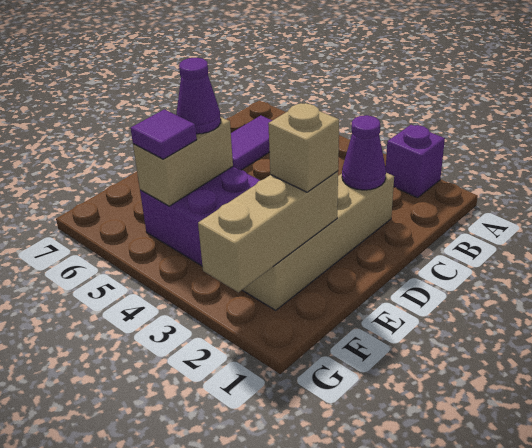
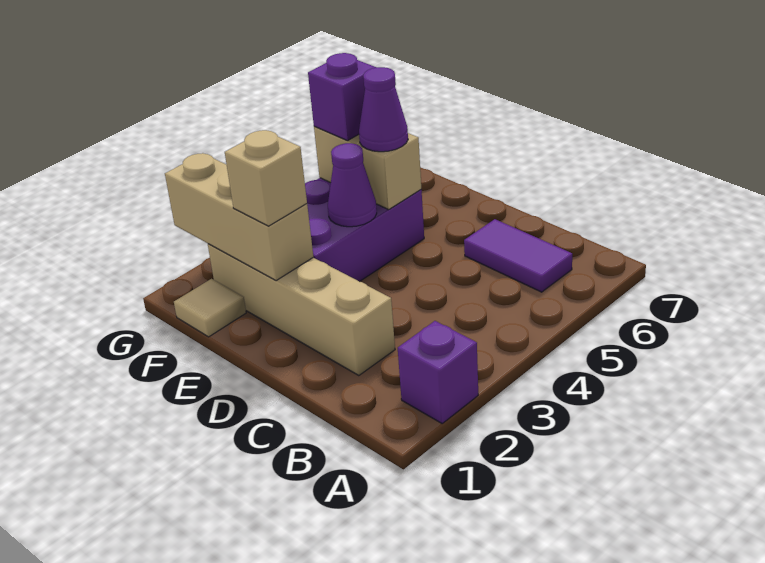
purple cone C2 level 2 -> purple cone E4 level 2
none -> tan tile F1 level 1
purple tile F5 level 3 -> purple brick F5 level 3

